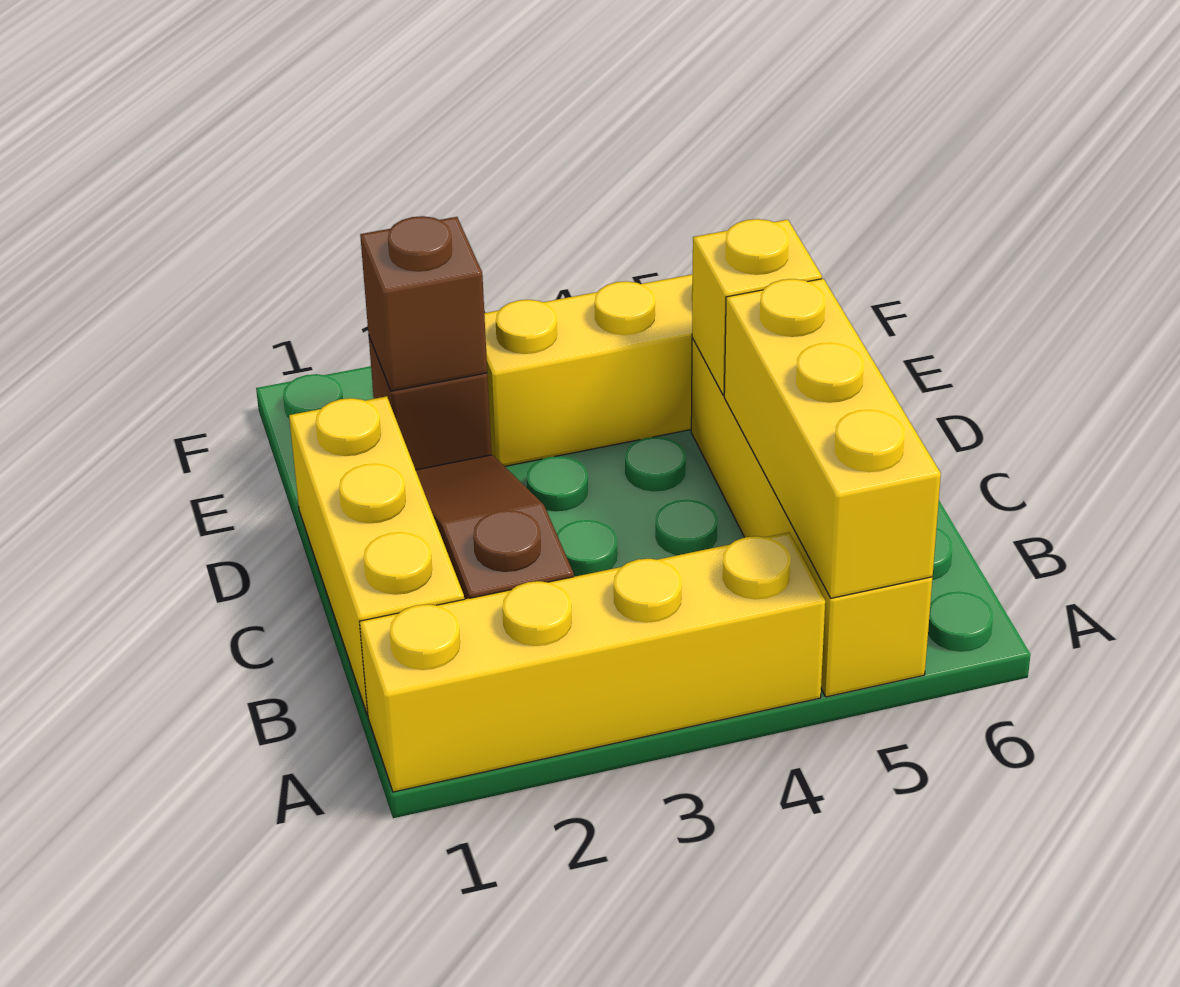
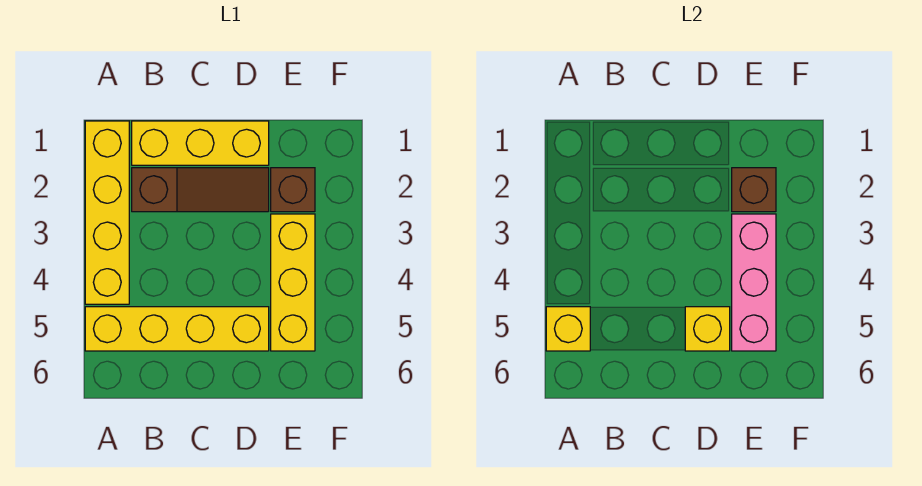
yellow brick A5:C5 level 2 -> yellow brick A5 level 2
none -> pink brick E3:E5 level 2

